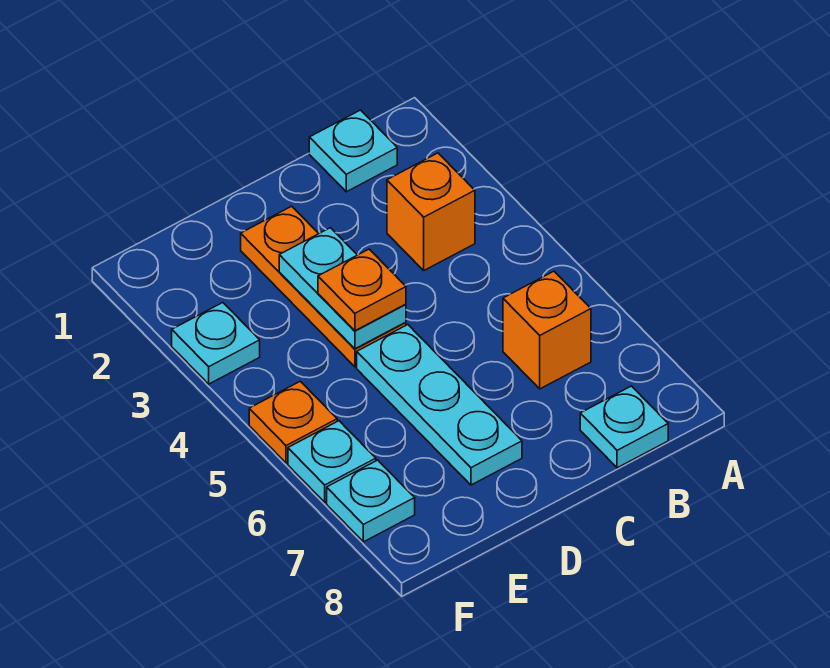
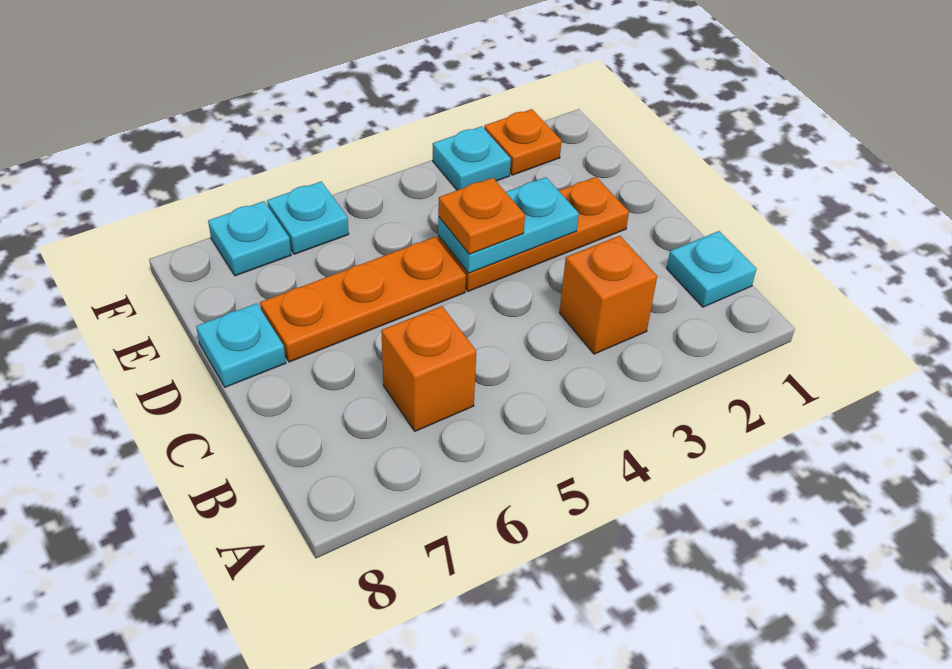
cyan plate B8 level 1 -> cyan plate D8 level 1
cyan plate D5:D7 level 1 -> orange plate D5:D7 level 1
orange plate F5 level 1 -> orange plate F2 level 1

